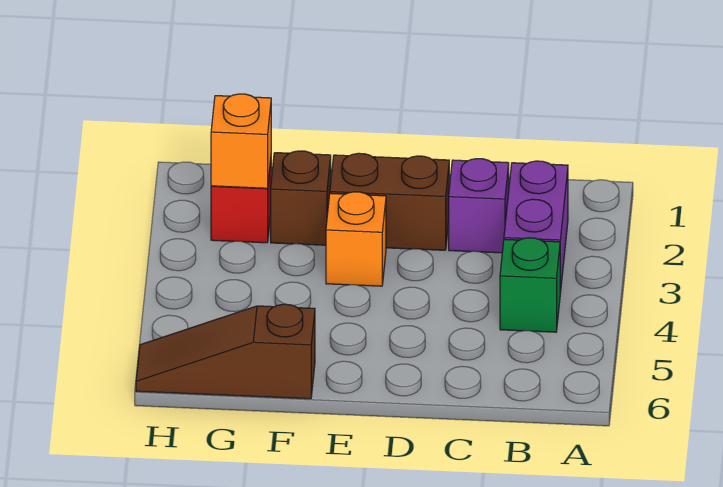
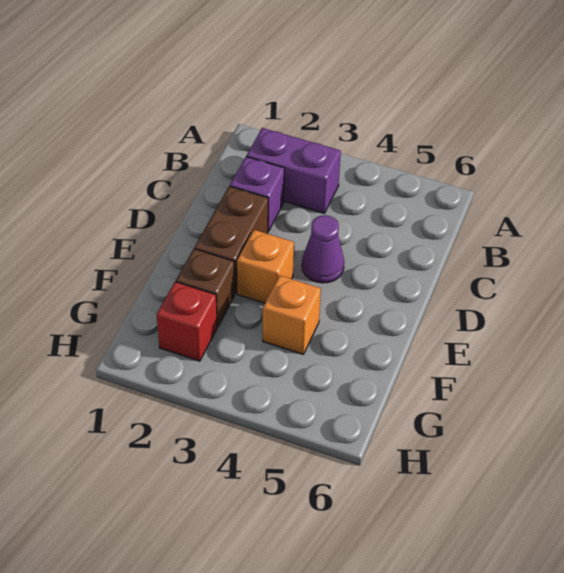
green brick B4 level 1 -> none
none -> purple cone D4 level 1
brown slope F6:H6 level 1 top F -> none
orange brick G2 level 2 -> orange brick F4 level 1

